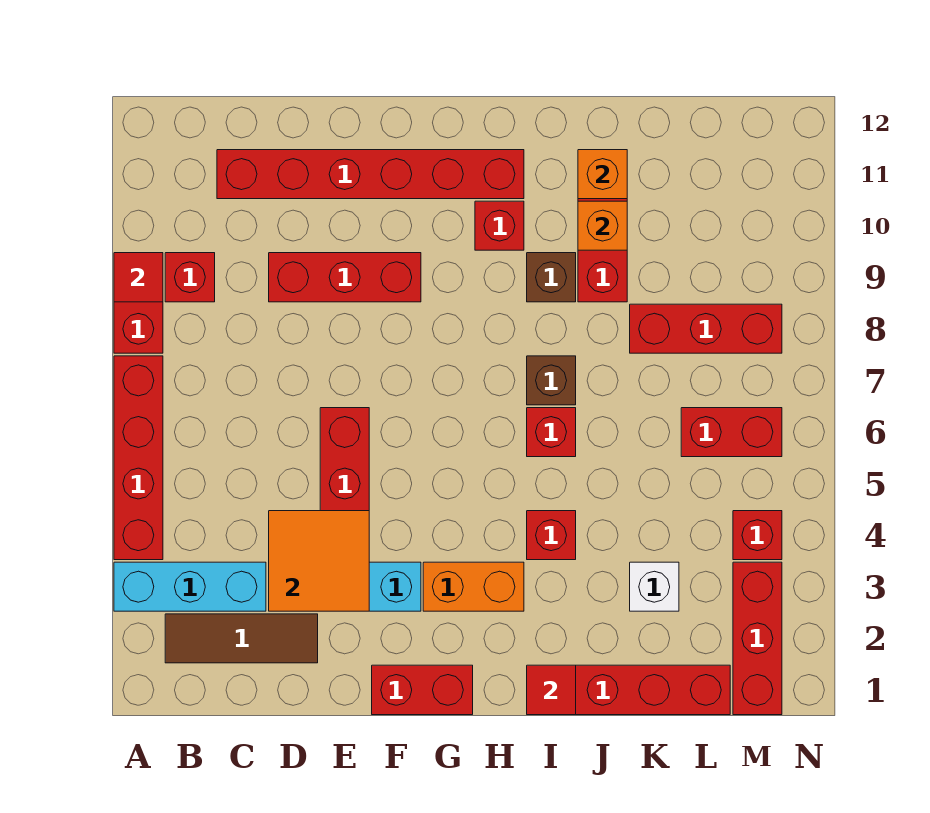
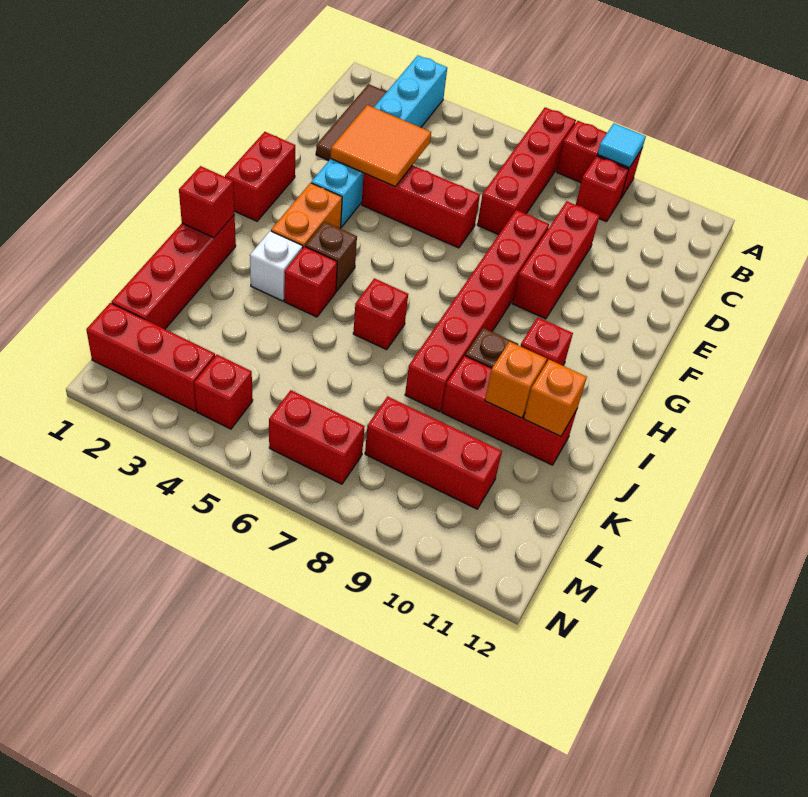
red brick A4:A7 level 1 -> red brick A7:D7 level 1
red tile A9 level 2 -> cyan tile A9 level 2
red brick C11:H11 level 1 -> red brick E8:J8 level 1
red tile I1 level 2 -> red brick I1 level 2
brown brick I7 level 1 -> brown brick H4 level 1
white brick K3 level 1 -> white brick I3 level 1
red brick K8:M8 level 1 -> red brick L8:L10 level 1
red brick L6:M6 level 1 -> red brick M6:M7 level 1

